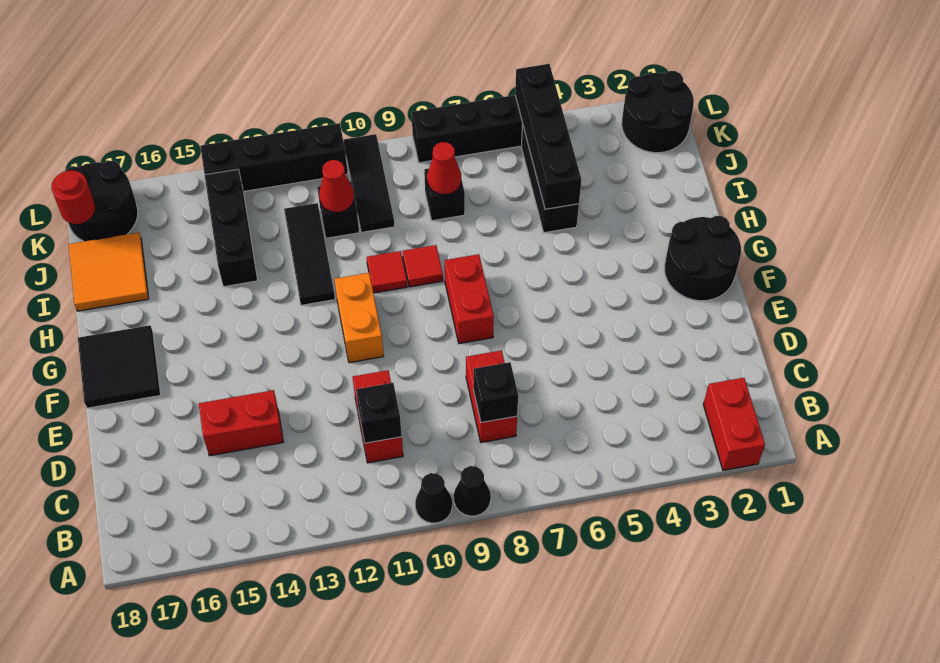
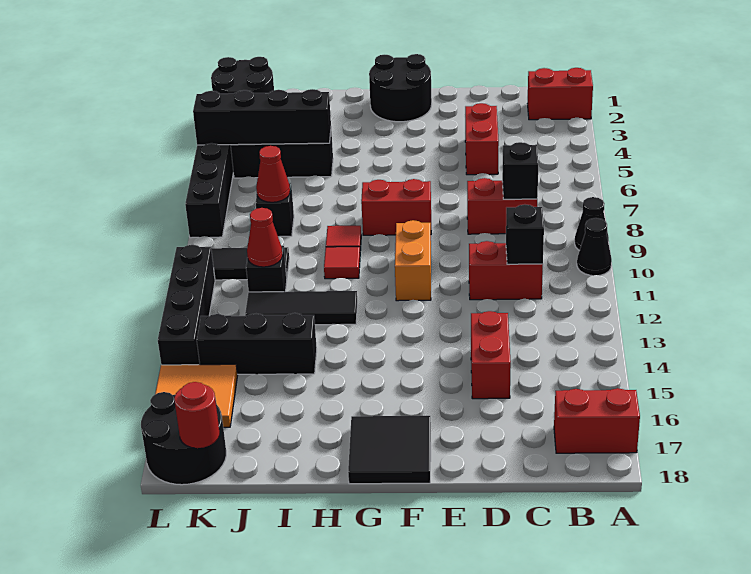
none -> red brick A17:B17 level 1
none -> red brick D4:D5 level 1
orange brick F11:G11 level 1 -> orange brick F10:F11 level 1
orange tile I17:J18 level 1 -> orange tile K15:L16 level 1

